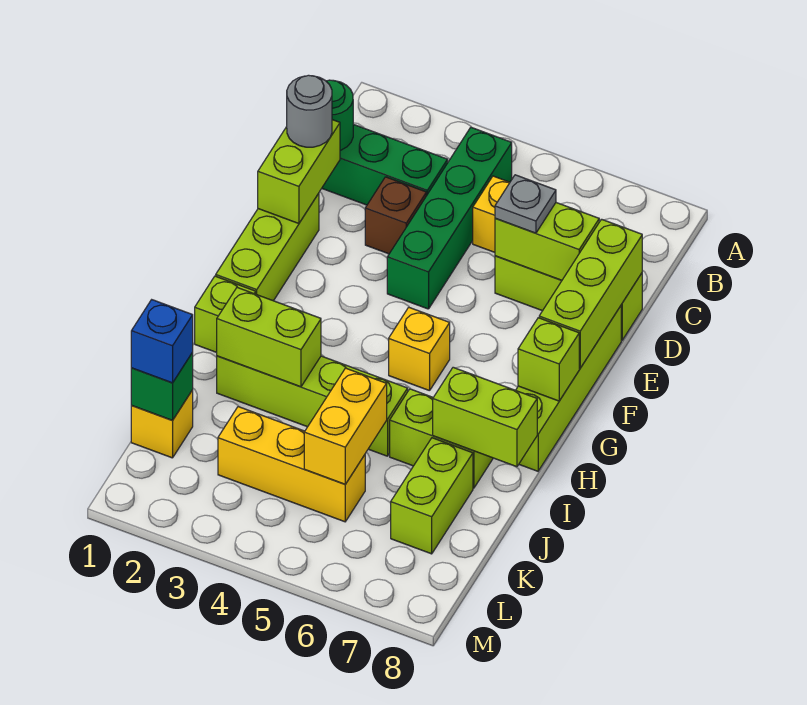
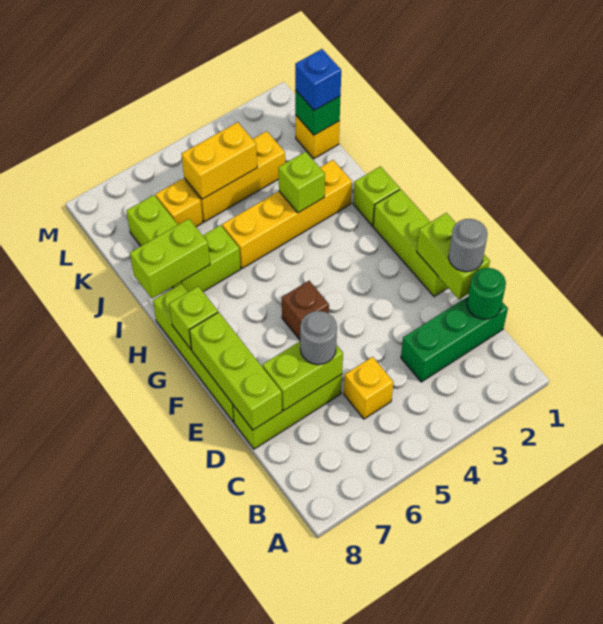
green brick B4:E4 level 1 -> none
brown brick D3 level 1 -> brown brick F5 level 1
grey plate D6 level 3 -> grey round brick D6 level 3
yellow brick G5 level 1 -> yellow brick K6 level 1
lime brick I2:I5 level 1 -> yellow brick I2:I5 level 1
lime brick I2:I3 level 2 -> lime brick I3 level 2
yellow brick J5:K5 level 2 -> yellow brick K4:K5 level 2

